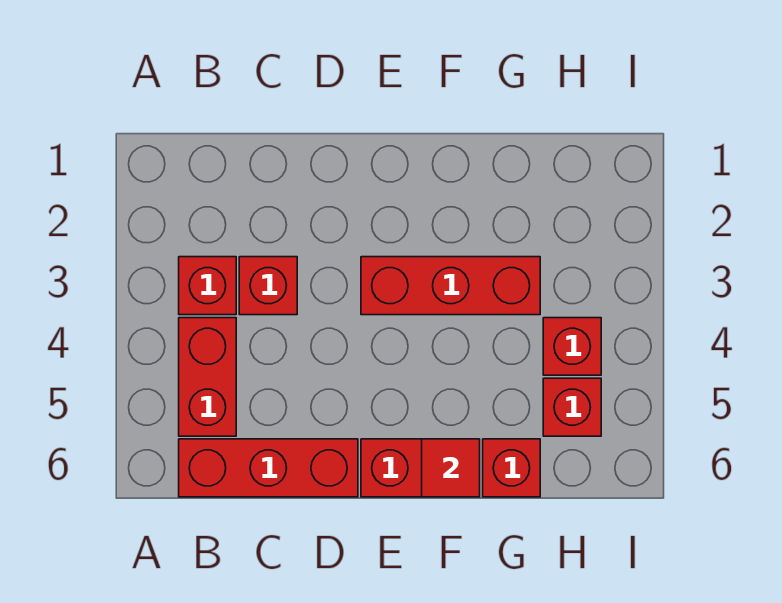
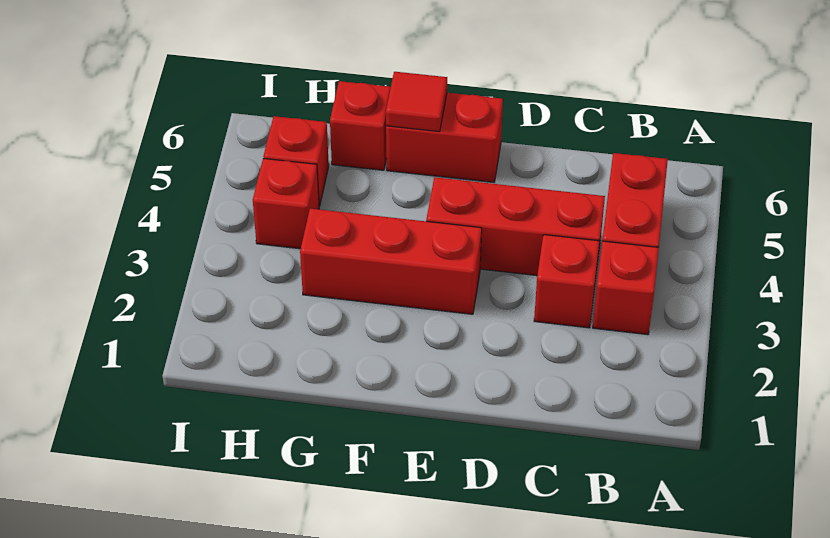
red brick B6:D6 level 1 -> red brick C4:E4 level 1

